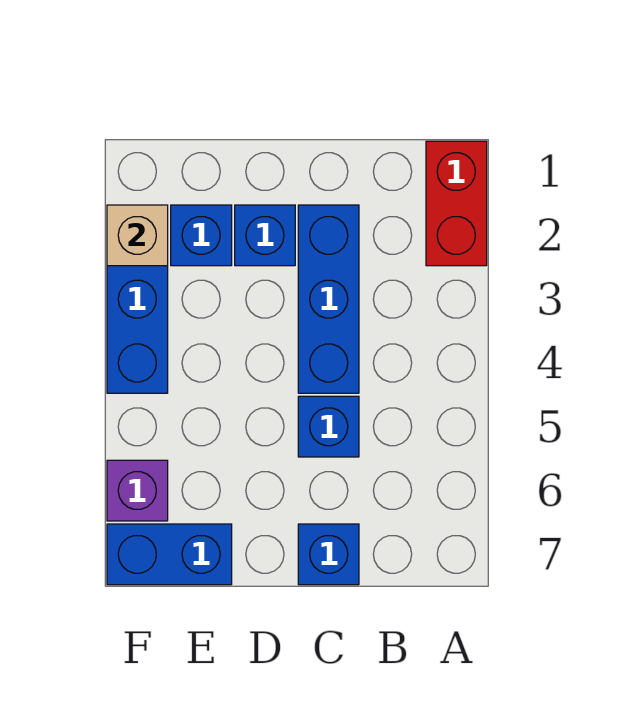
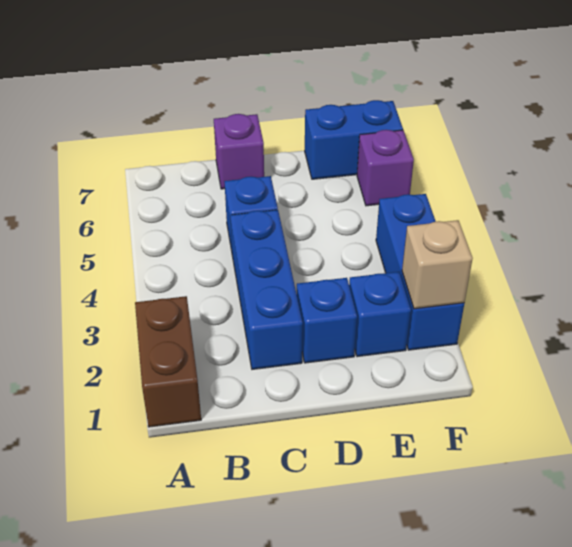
red brick A1:A2 level 1 -> brown brick A1:A2 level 1
blue brick C7 level 1 -> purple brick C7 level 1

